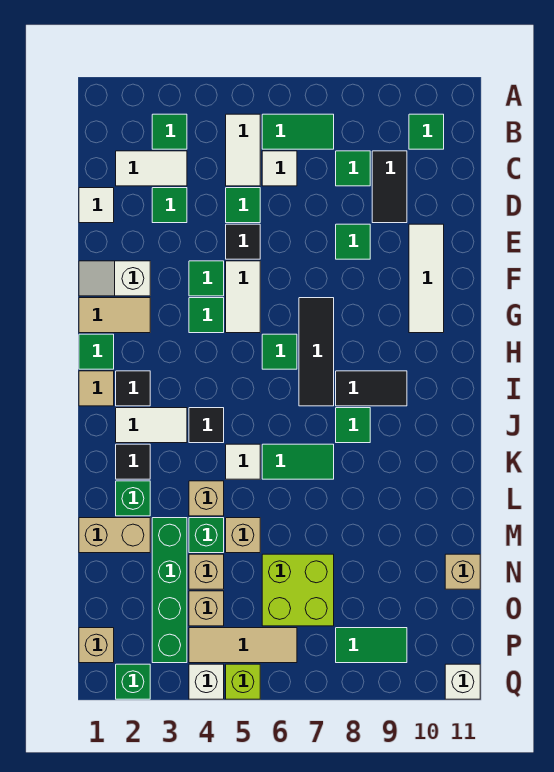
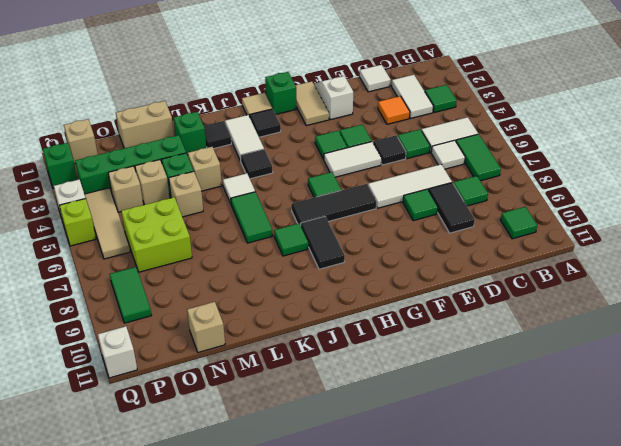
black tile C9:D9 level 1 -> black tile D8:D9 level 1
green tile D3 level 1 -> orange tile D3 level 1
white tile E10:G10 level 1 -> white tile D7:F7 level 1
green tile H1 level 1 -> green brick H1 level 1
tan brick M1:M2 level 1 -> tan brick M1:N1 level 1

